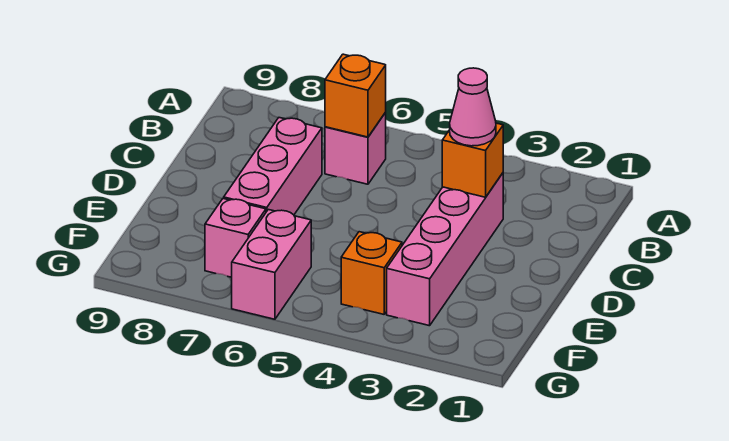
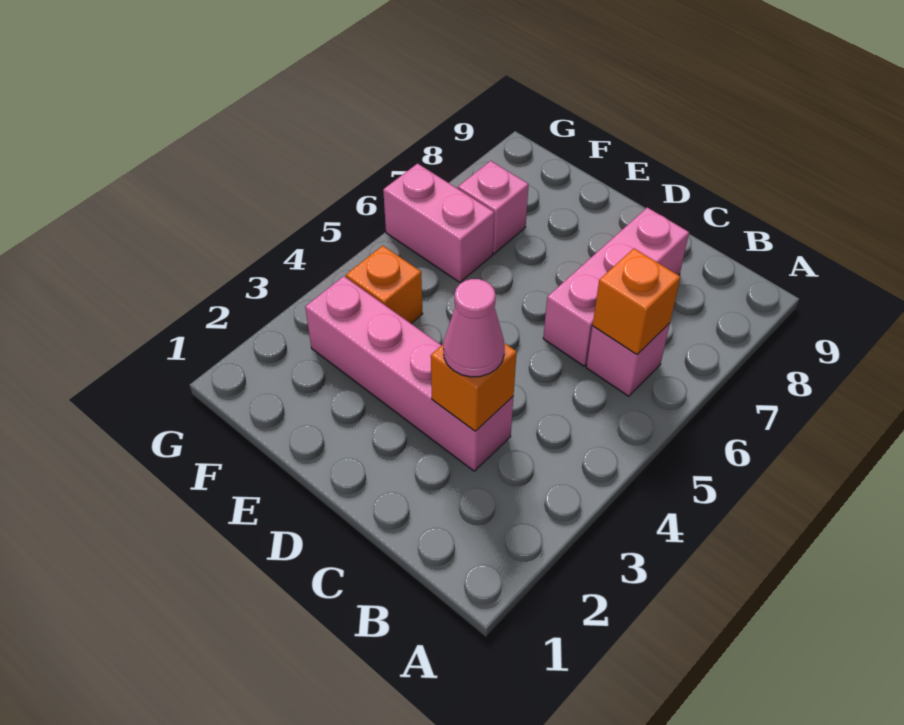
pink brick C7:E7 level 1 -> pink brick C6:C8 level 1

